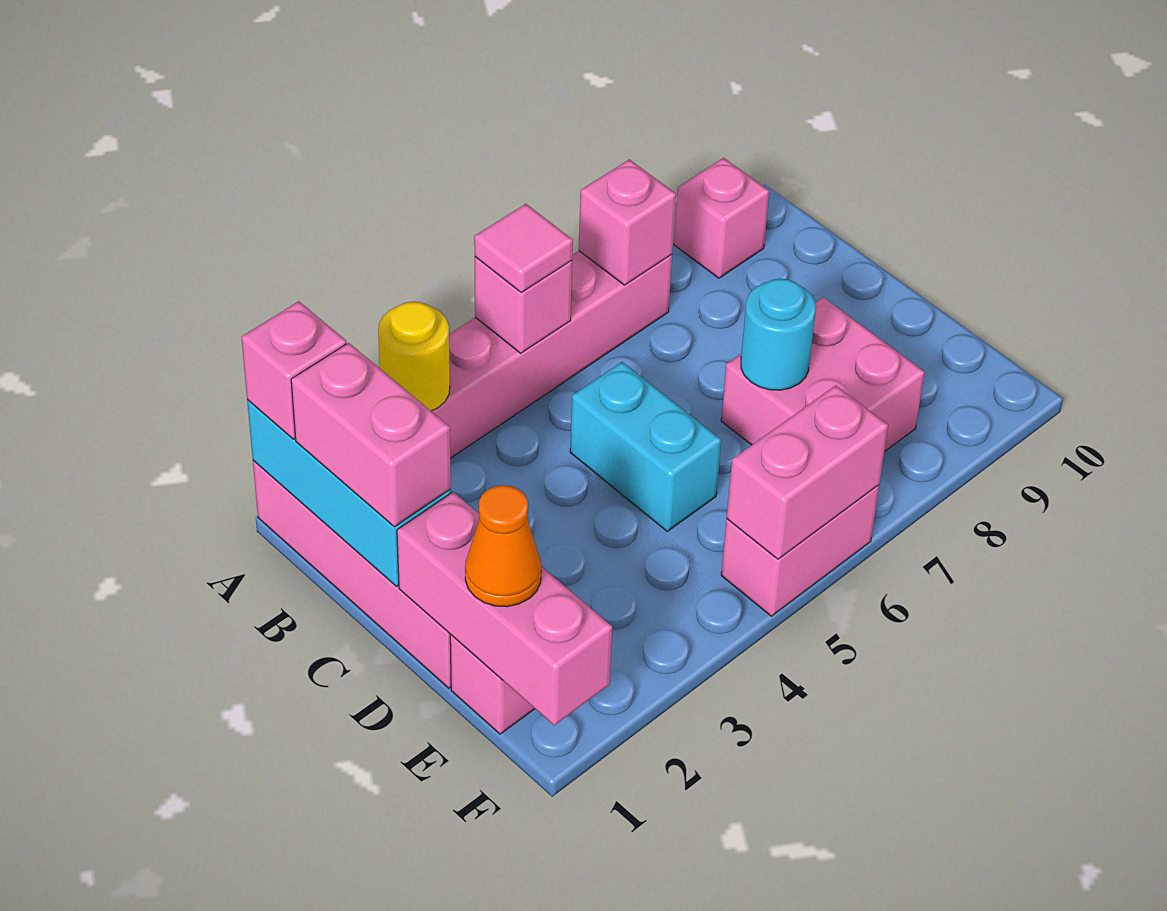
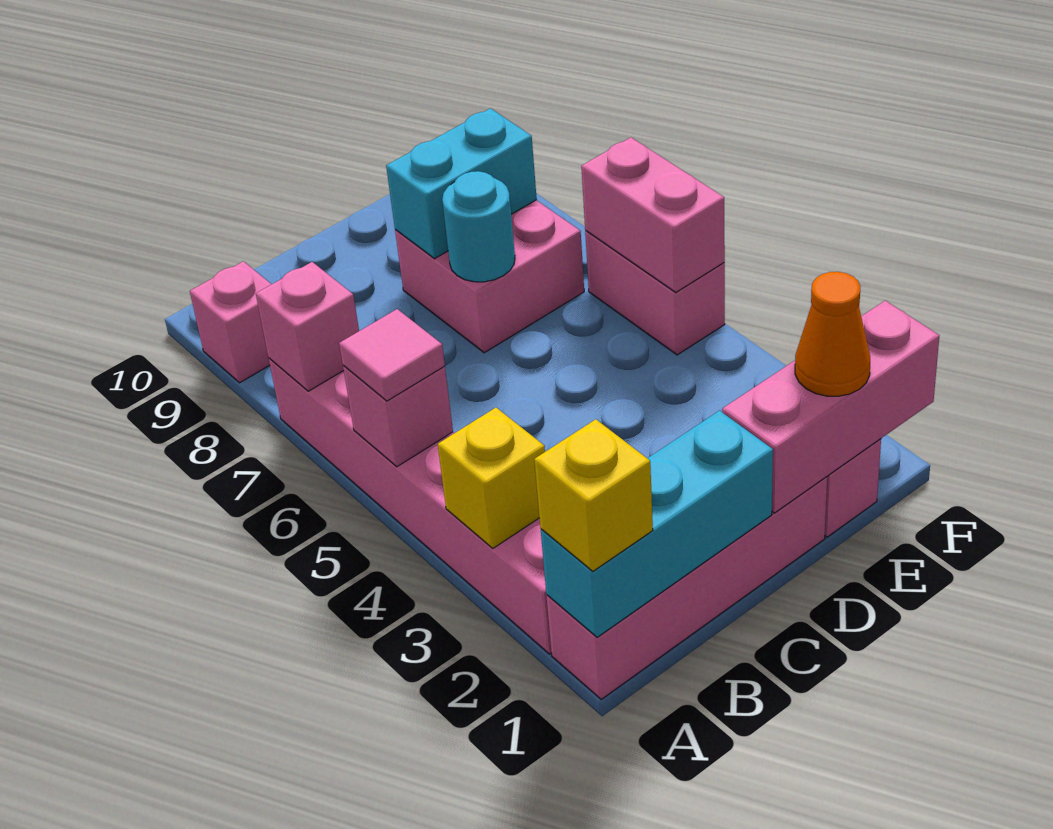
pink brick A1 level 3 -> yellow brick A1 level 3
yellow round brick A3 level 2 -> yellow brick A3 level 2
pink brick B1:C1 level 3 -> none
cyan brick C5:D5 level 1 -> cyan brick D8:E8 level 2

